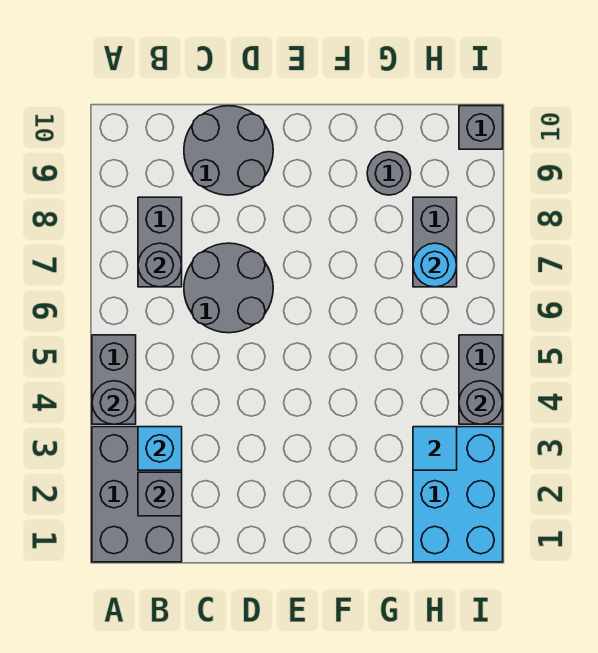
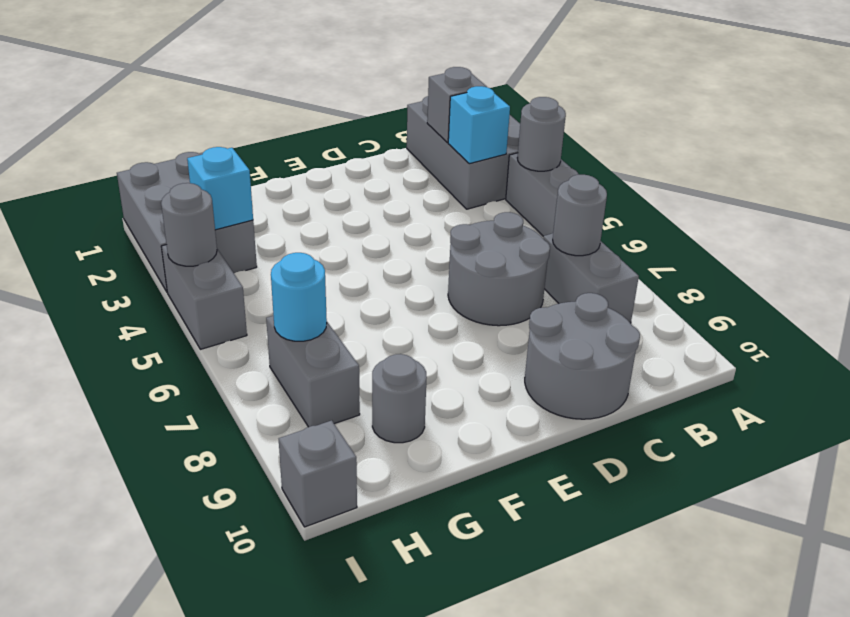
cyan brick H1:I3 level 1 -> grey brick H1:I3 level 1
cyan tile H3 level 2 -> cyan brick H3 level 2

